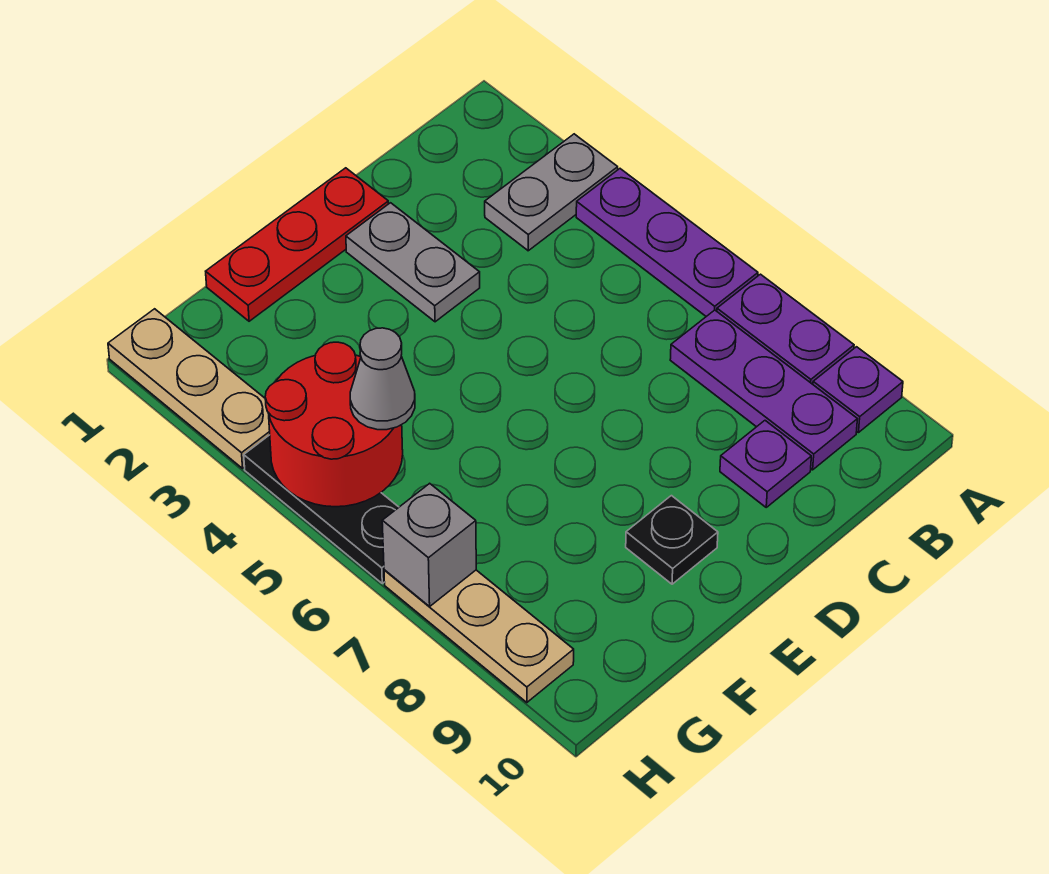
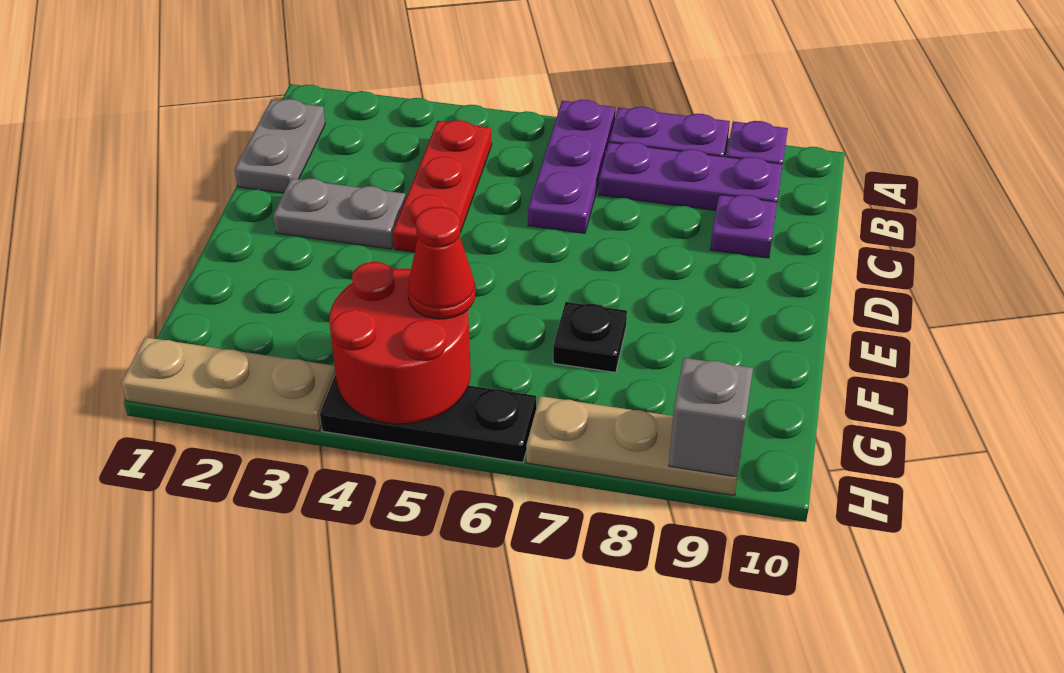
grey plate A3:B3 level 1 -> grey plate B1:C1 level 1
purple plate A4:A6 level 1 -> purple plate A6:C6 level 1
red plate D1:F1 level 1 -> red plate B4:D4 level 1
black plate E9 level 1 -> black plate F7 level 1
grey cone G5 level 3 -> red cone G5 level 3
grey brick H7 level 2 -> grey brick H9 level 2

